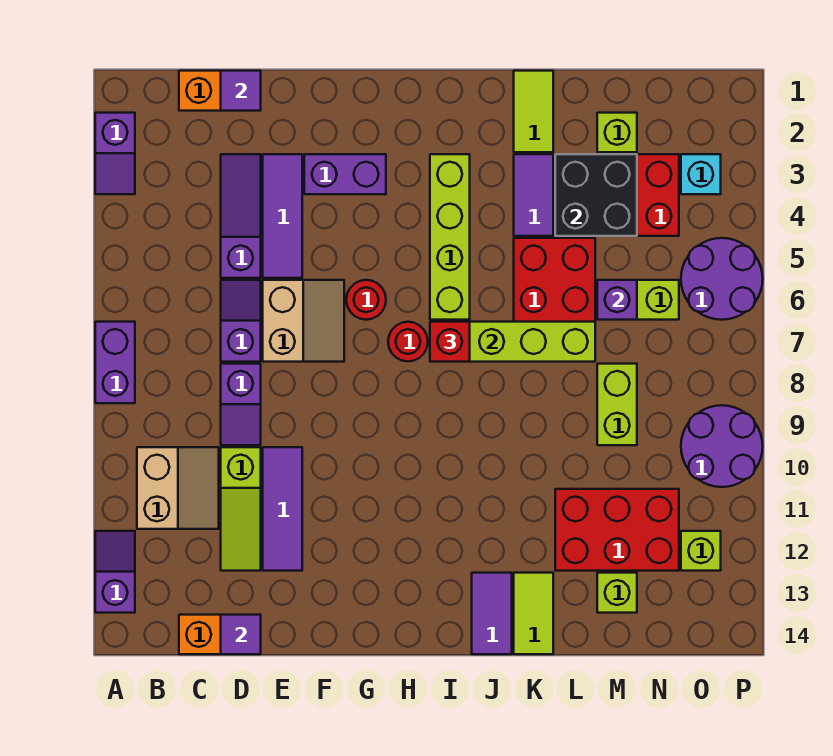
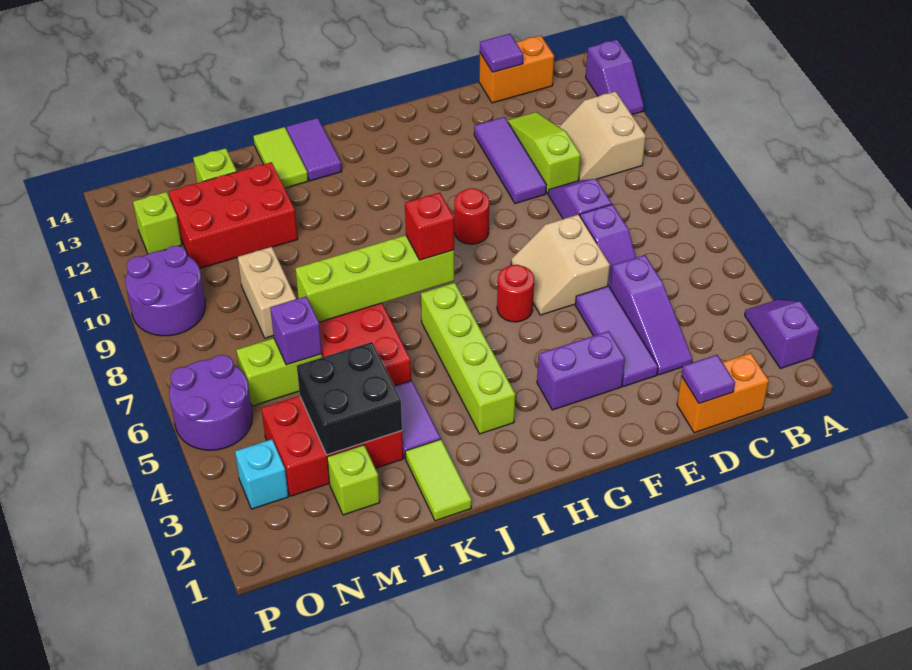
purple brick A7:A8 level 1 -> none
red round brick H7 level 1 -> red round brick G9 level 1
lime brick M8:M9 level 1 -> tan brick M8:M9 level 1

